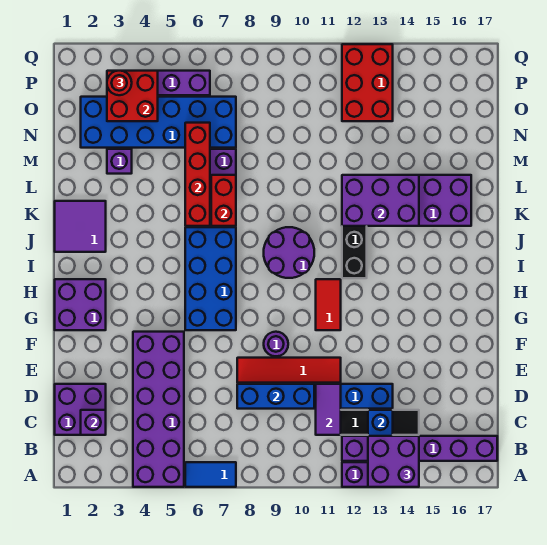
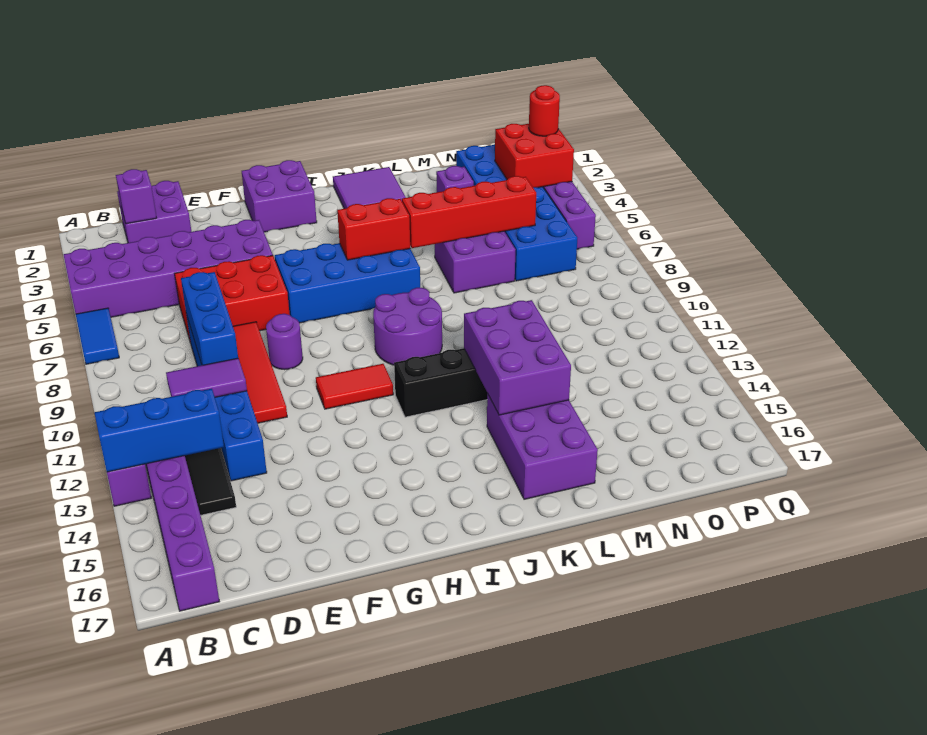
purple brick A13:B14 level 3 -> none
red brick K7:L7 level 2 -> red brick I6:J6 level 2
red brick O12:Q13 level 1 -> red brick D6:F7 level 1

